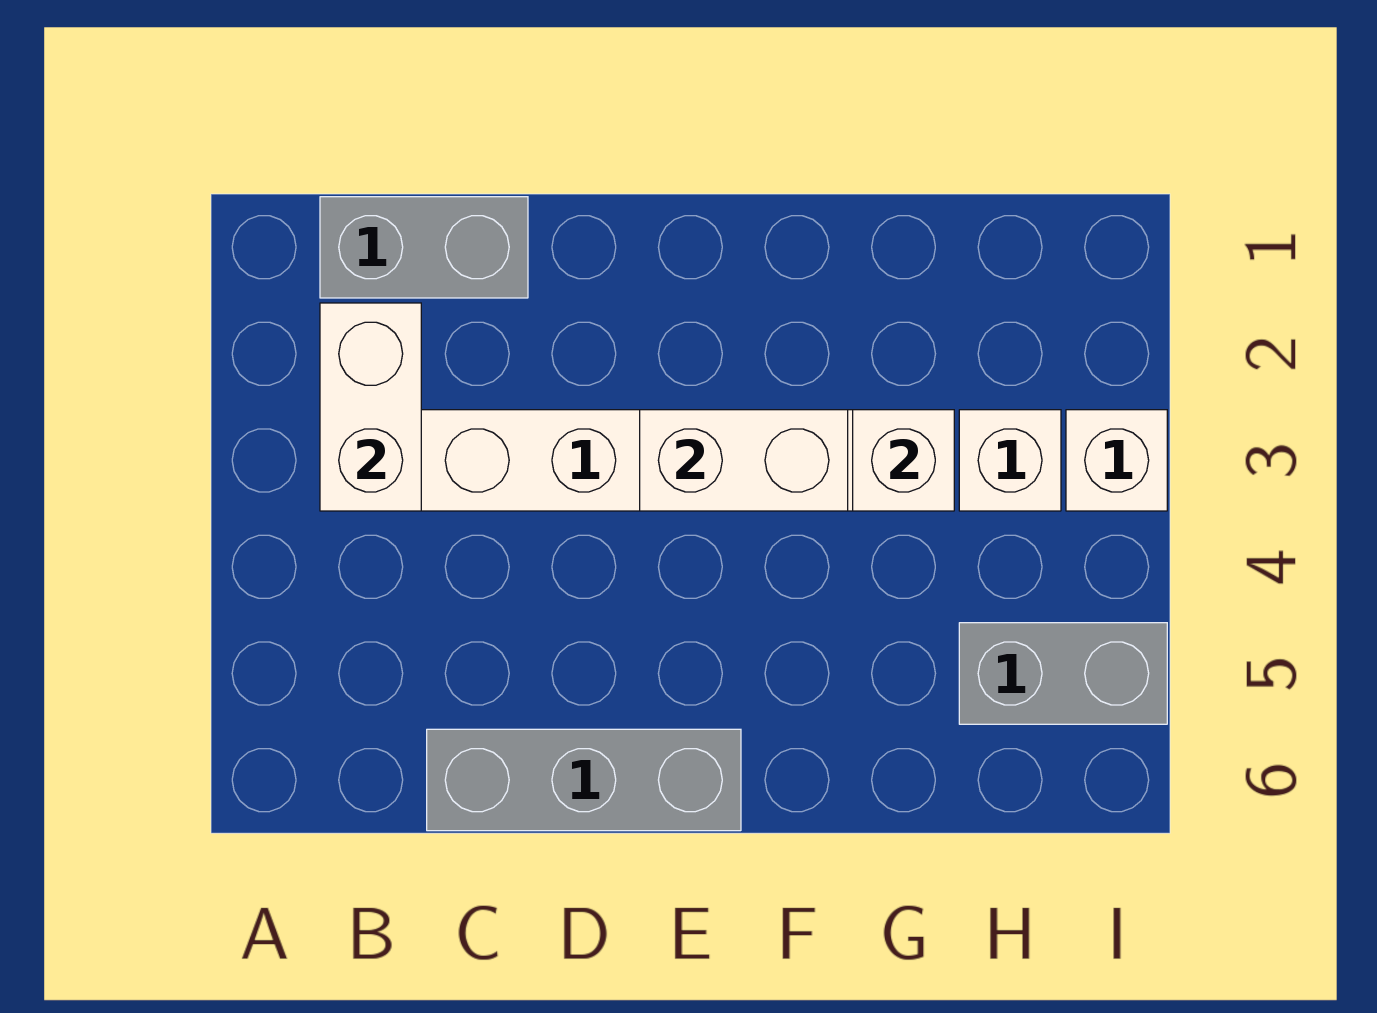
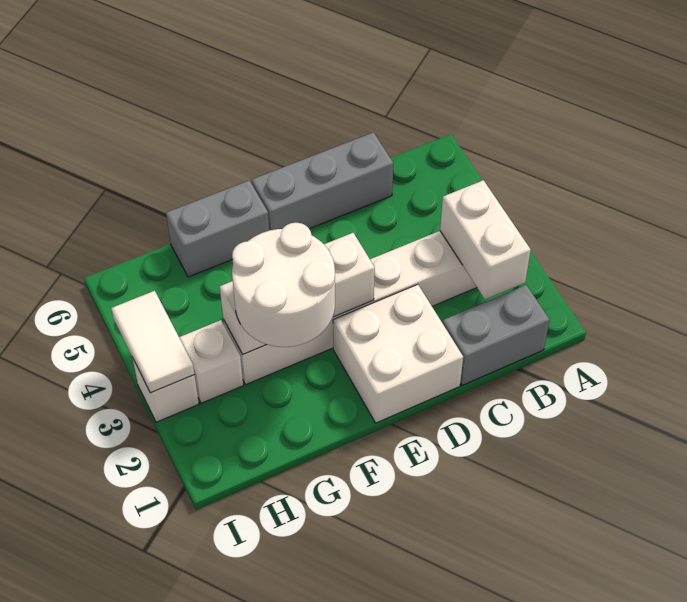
none -> white brick D1:E2 level 1
none -> white round brick F2:G3 level 3
grey brick H5:I5 level 1 -> grey brick F6:G6 level 1
none -> white tile I3:I4 level 2

